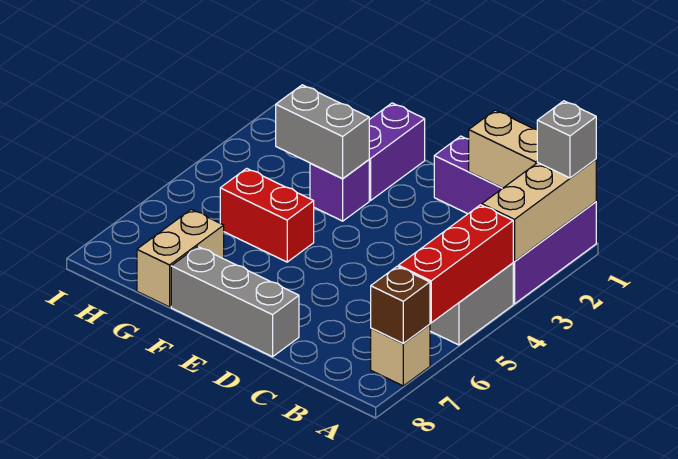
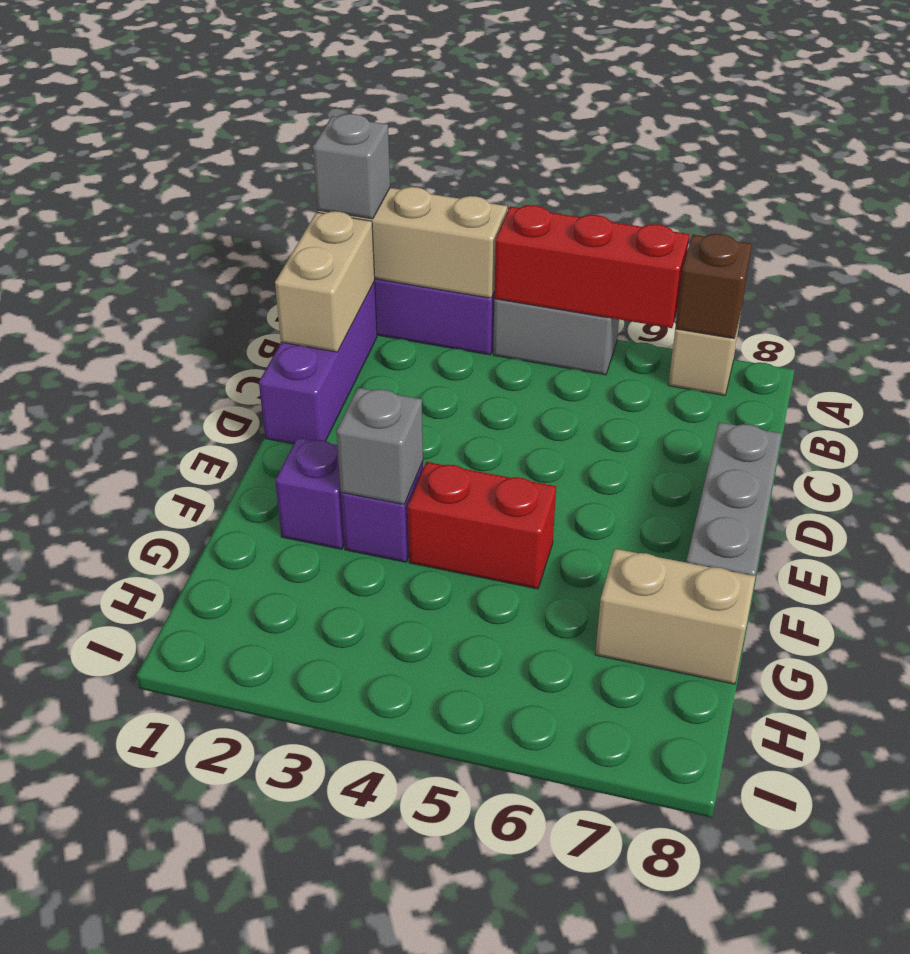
purple brick F1:F2 level 1 -> purple brick F2 level 1
grey brick F3:G3 level 2 -> grey brick F3 level 2
red brick F5:G5 level 1 -> red brick F4:F5 level 1

